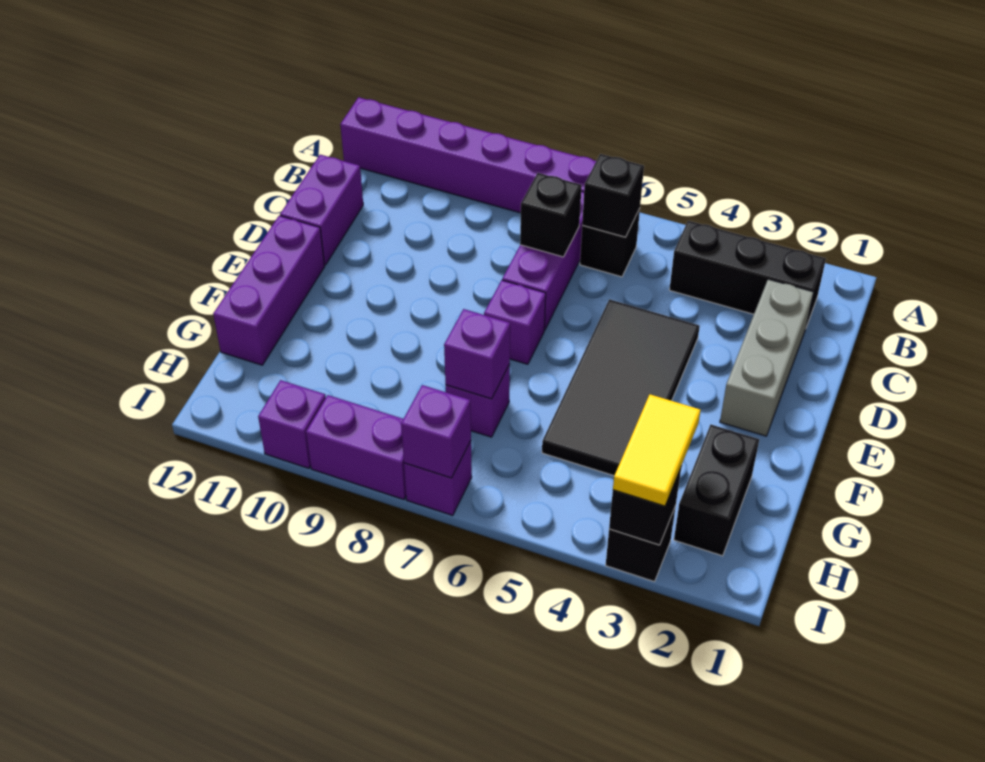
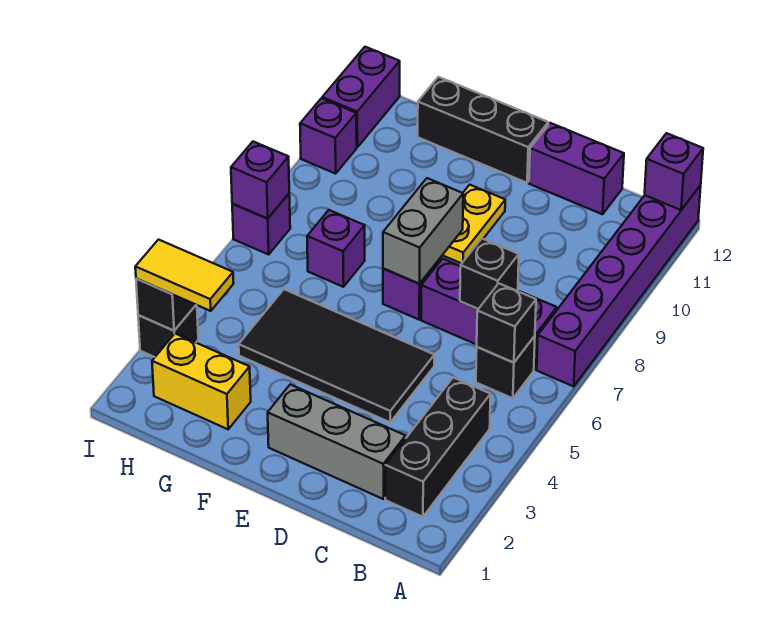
none -> grey brick E7:E8 level 2
none -> yellow plate E9:E10 level 1
purple brick E12:G12 level 1 -> black brick E12:G12 level 1
black brick G2:H2 level 1 -> yellow brick G2:H2 level 1
purple brick G7 level 2 -> purple brick A12 level 2
purple brick I8:I9 level 1 -> purple brick I11:I12 level 1

